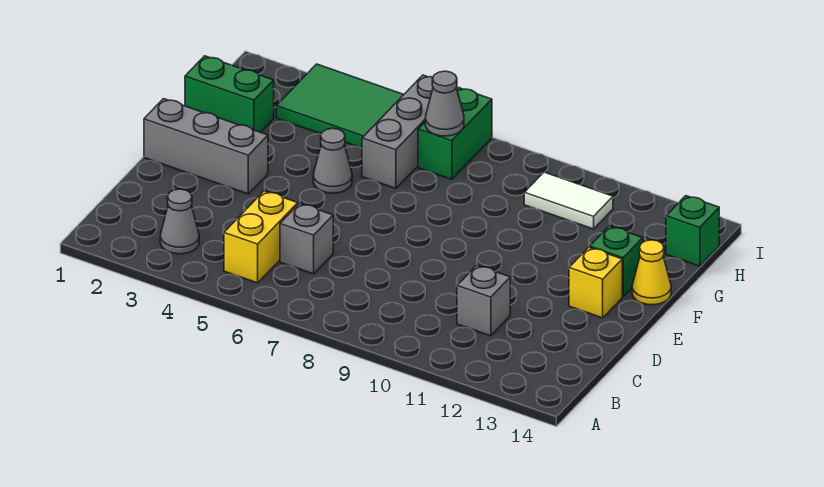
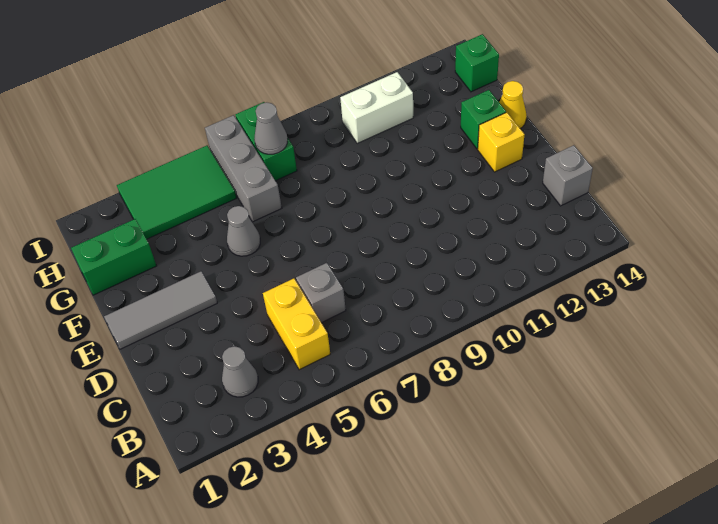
grey brick C11 level 1 -> grey brick C14 level 1
grey brick E1:E3 level 1 -> grey tile E1:E3 level 1
white tile H10:H11 level 1 -> white brick H10:H11 level 1

